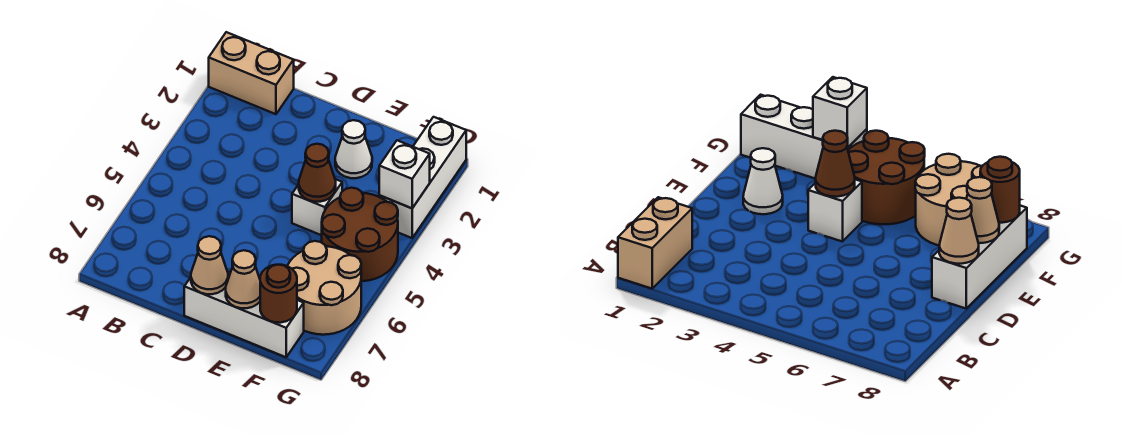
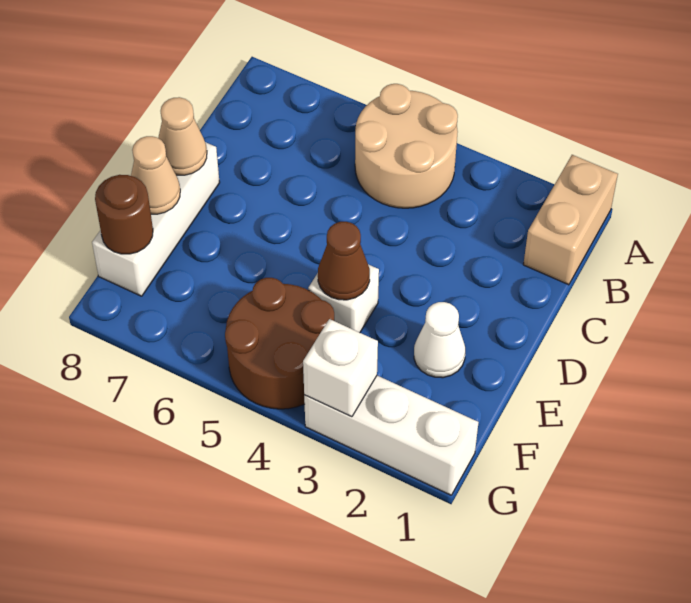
tan round brick F6:G7 level 1 -> tan round brick A4:B5 level 1

